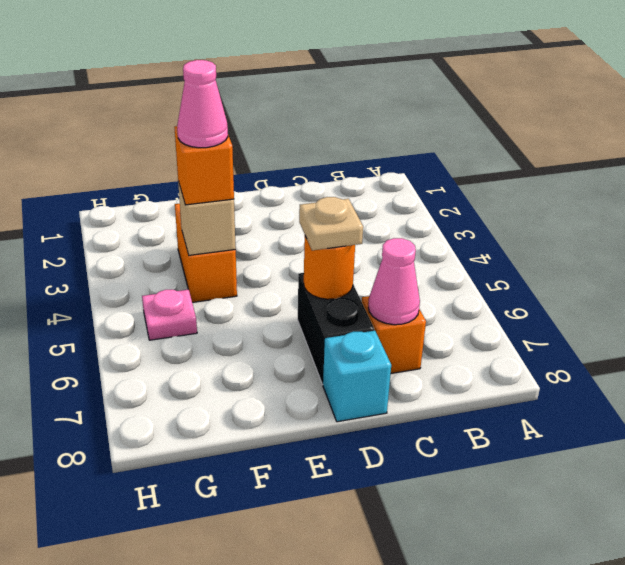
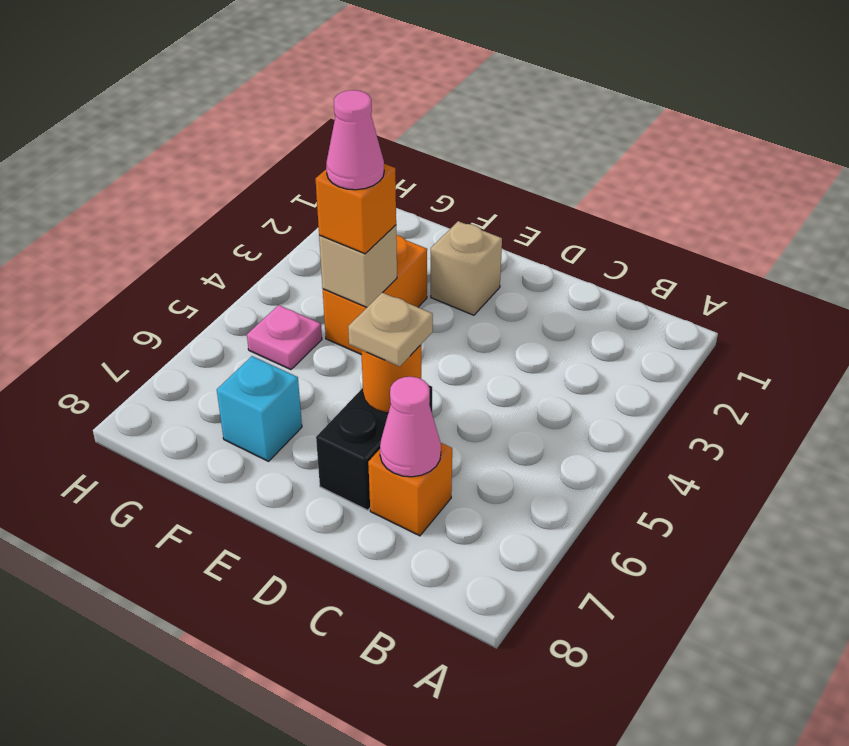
cyan brick D8 level 1 -> cyan brick F7 level 1
none -> tan brick E2 level 1

